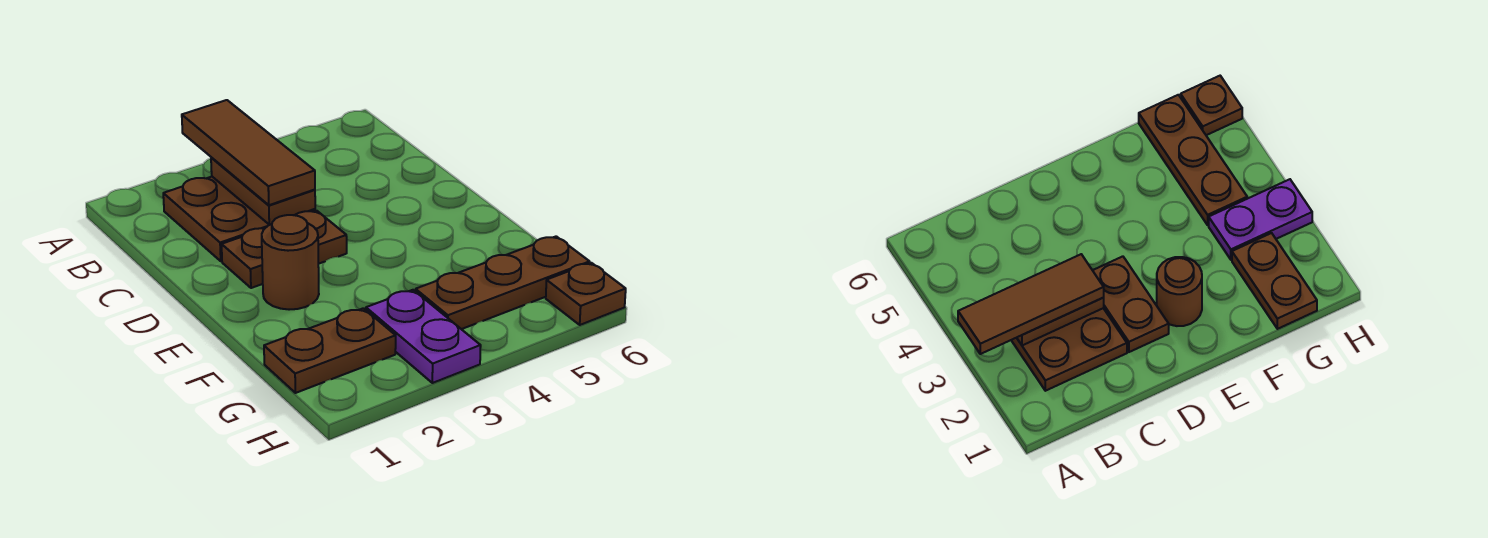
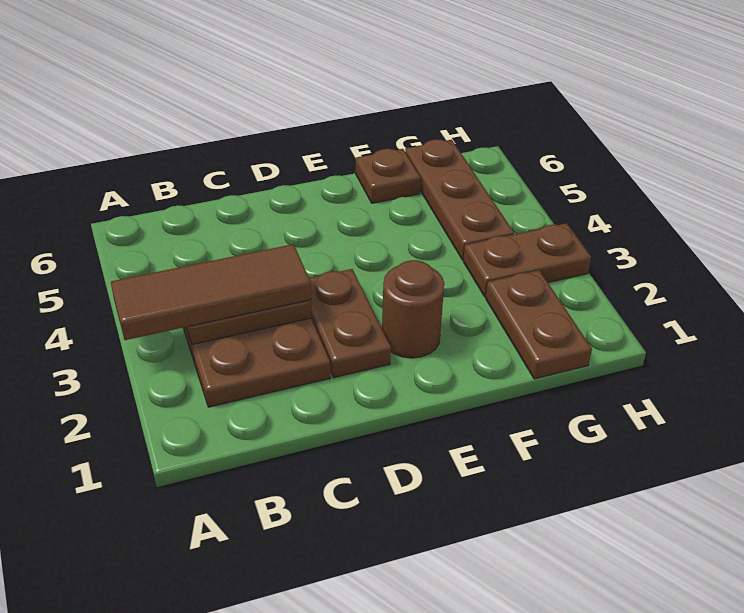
purple plate G3:H3 level 1 -> brown plate G3:H3 level 1
brown plate H6 level 1 -> brown plate F6 level 1

